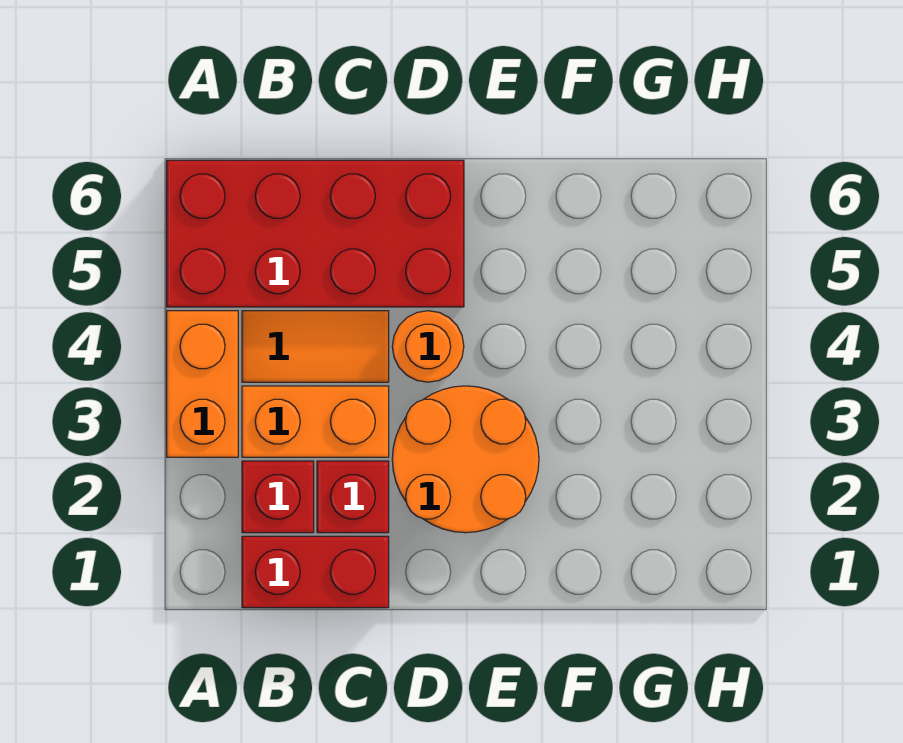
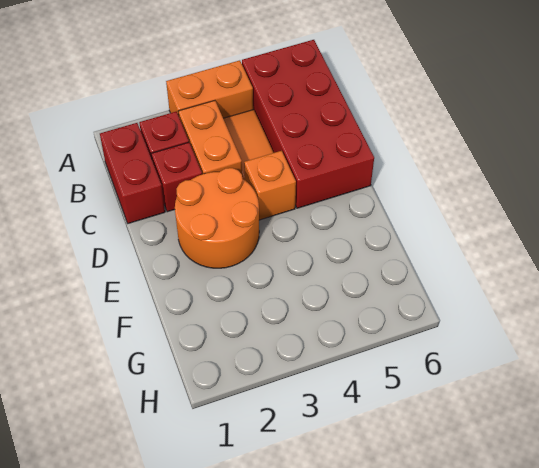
orange round brick D4 level 1 -> orange brick D4 level 1

